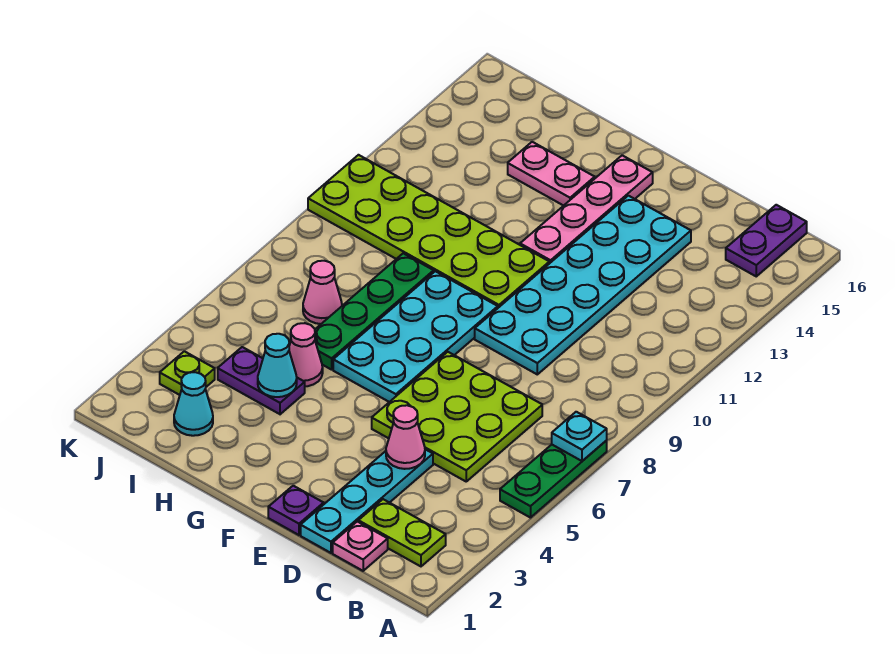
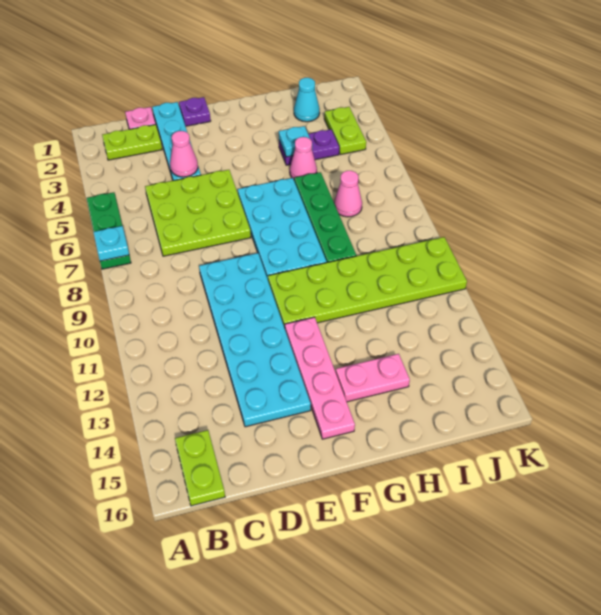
purple plate B15:B16 level 1 -> lime plate B15:B16 level 1
cyan cone H4 level 2 -> cyan plate H4 level 2
lime plate J3 level 1 -> lime plate J3:J4 level 1

